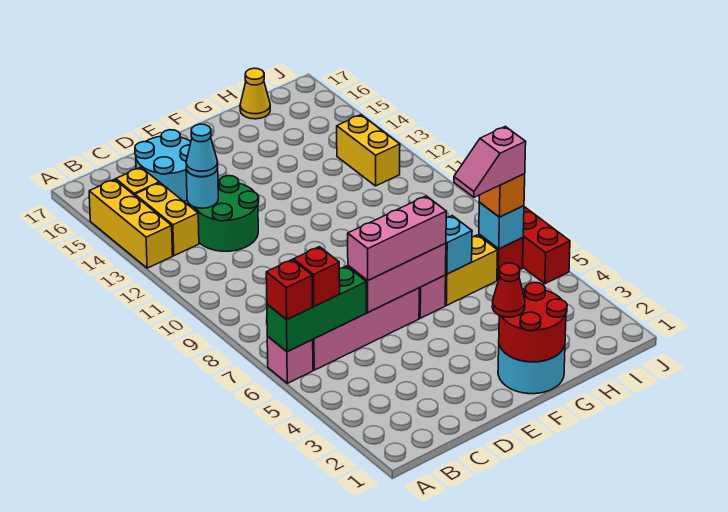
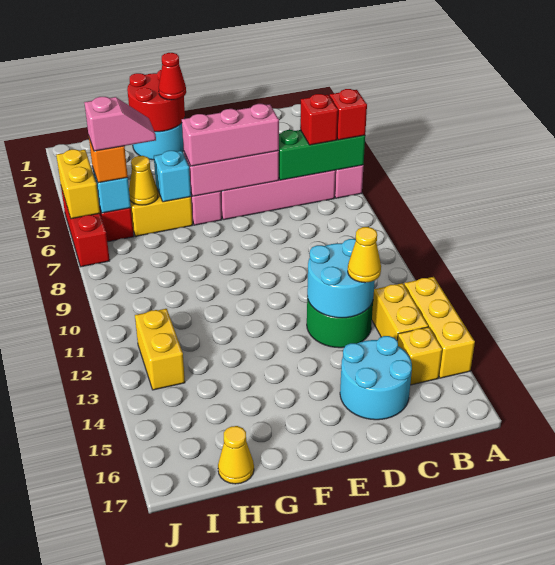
cyan round brick C13 level 2 -> cyan round brick C12:D13 level 2
cyan cone C13 level 3 -> yellow cone C13 level 3
none -> yellow cone H6 level 2
none -> yellow brick J5:J6 level 2

